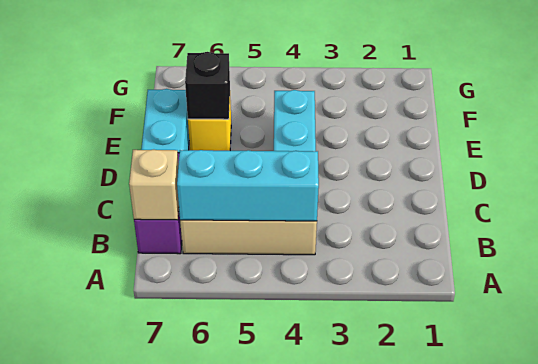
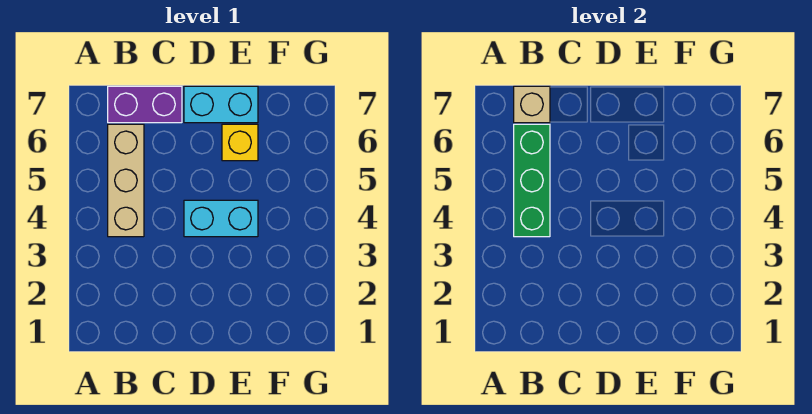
cyan brick B4:B6 level 2 -> green brick B4:B6 level 2
black brick E6 level 2 -> none

